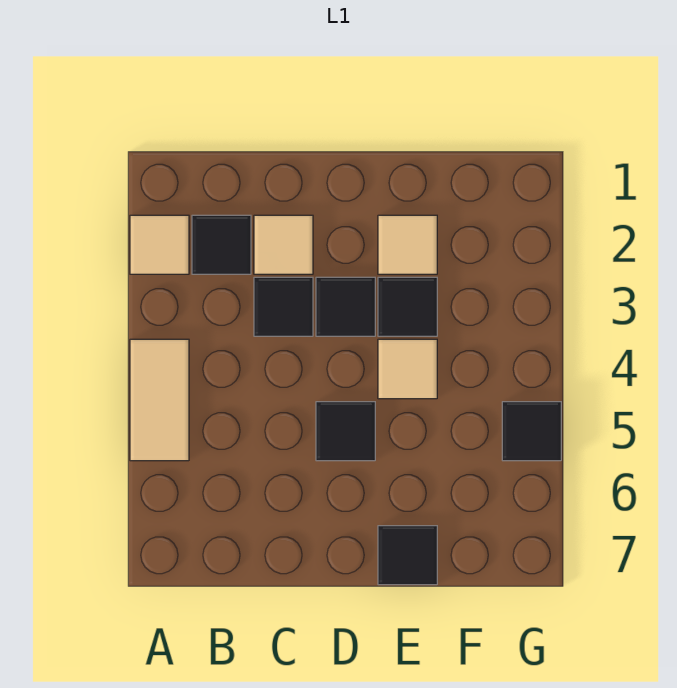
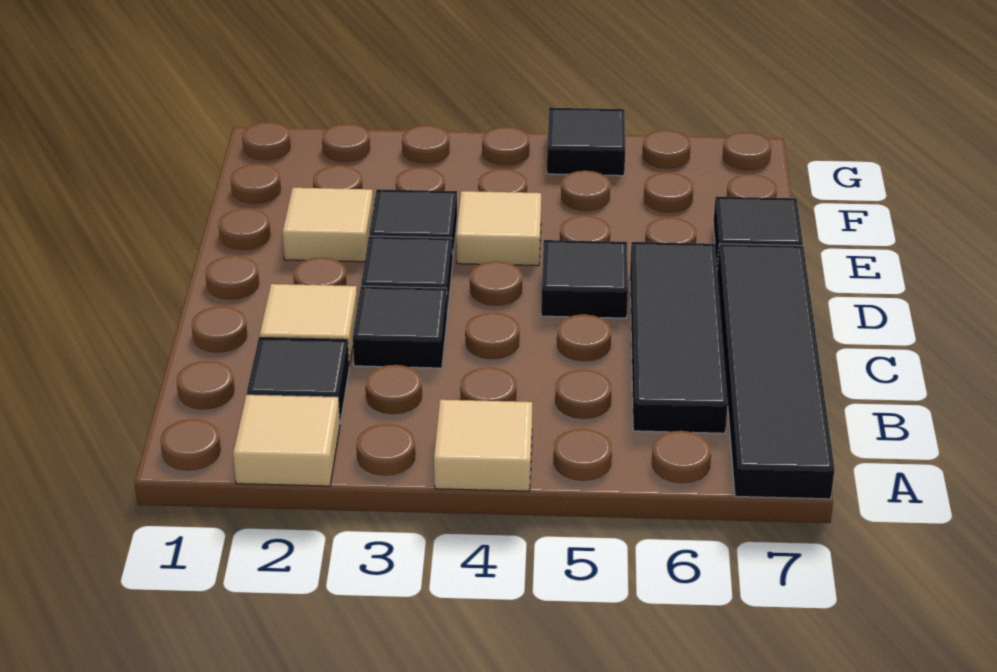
tan tile A4:A5 level 1 -> tan tile A4 level 1
none -> black tile A7:D7 level 1
none -> black tile B6:D6 level 1

